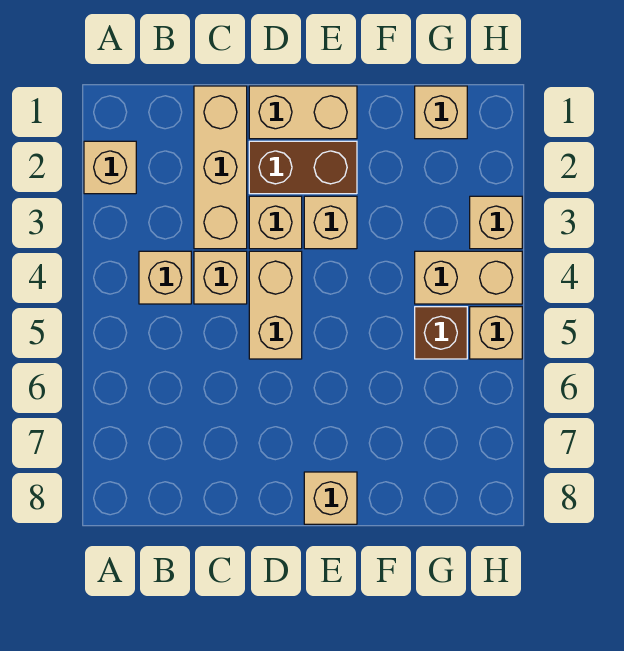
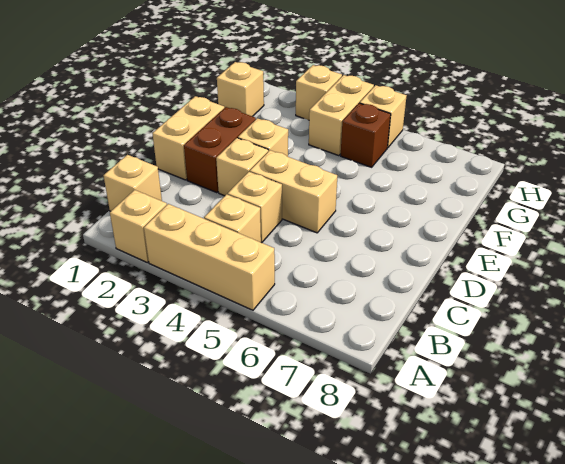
tan brick C1:C3 level 1 -> tan brick A3:A5 level 1
tan brick E8 level 1 -> tan brick B1 level 1

